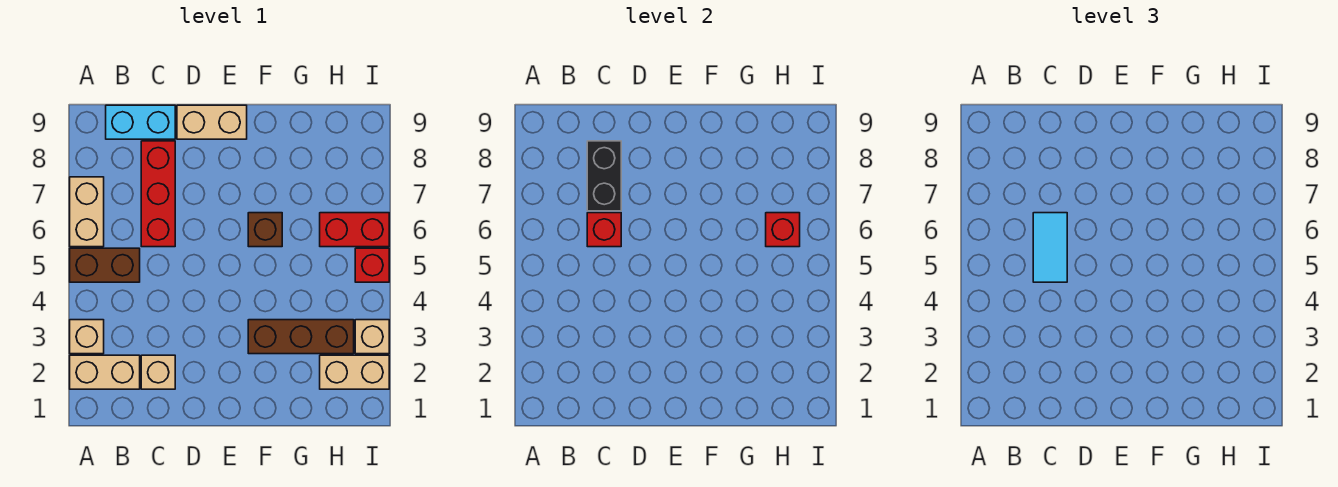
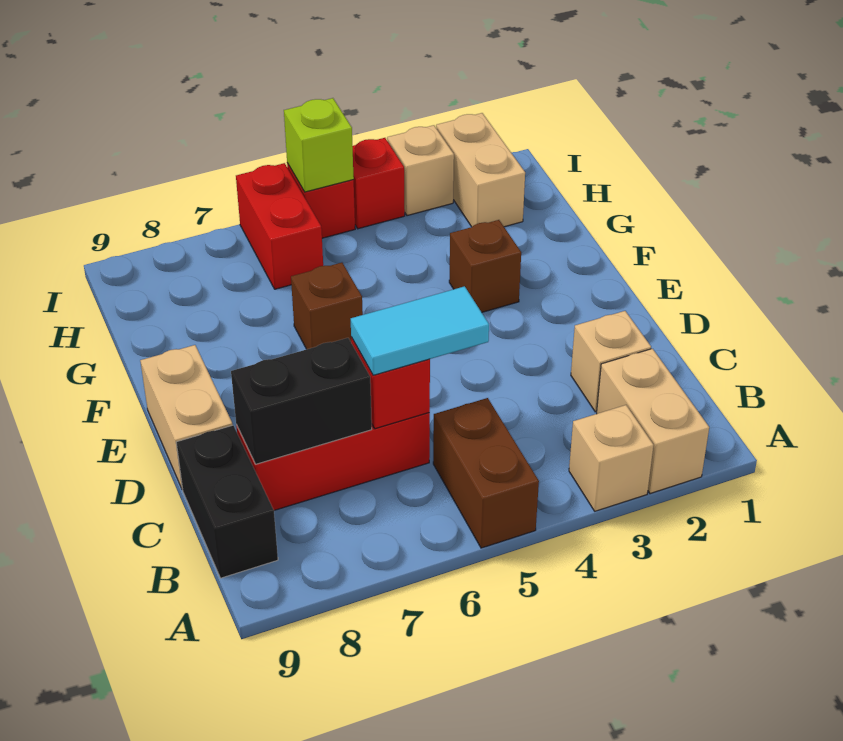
tan brick A6:A7 level 1 -> none
cyan brick B9:C9 level 1 -> black brick B9:C9 level 1
brown brick F3:H3 level 1 -> brown brick F3 level 1
red brick H6 level 2 -> red brick I4 level 1
none -> lime brick I5 level 2

